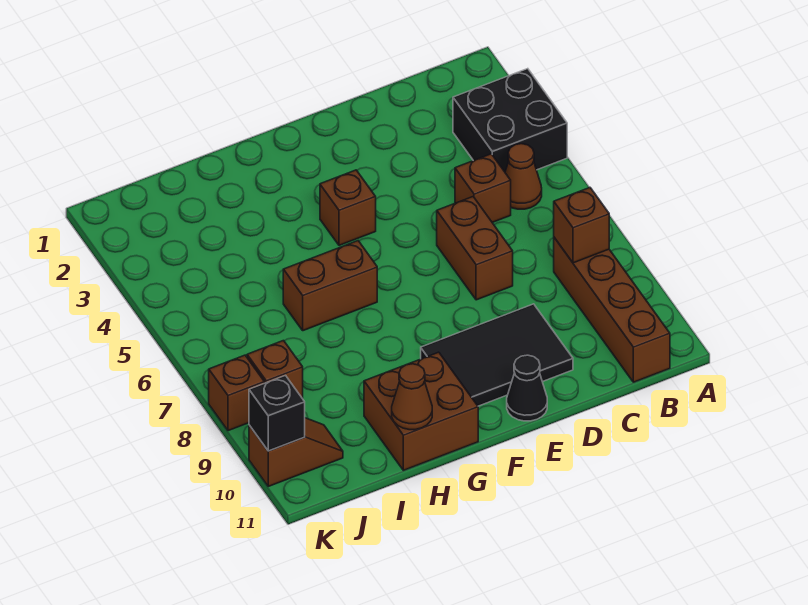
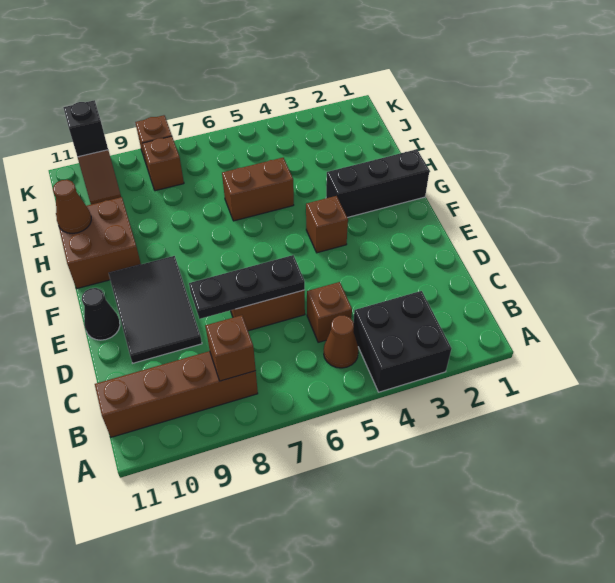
none -> black plate D6:D8 level 2
none -> black brick G1:G3 level 1
brown brick G6:H6 level 1 -> brown brick H5:H6 level 1

